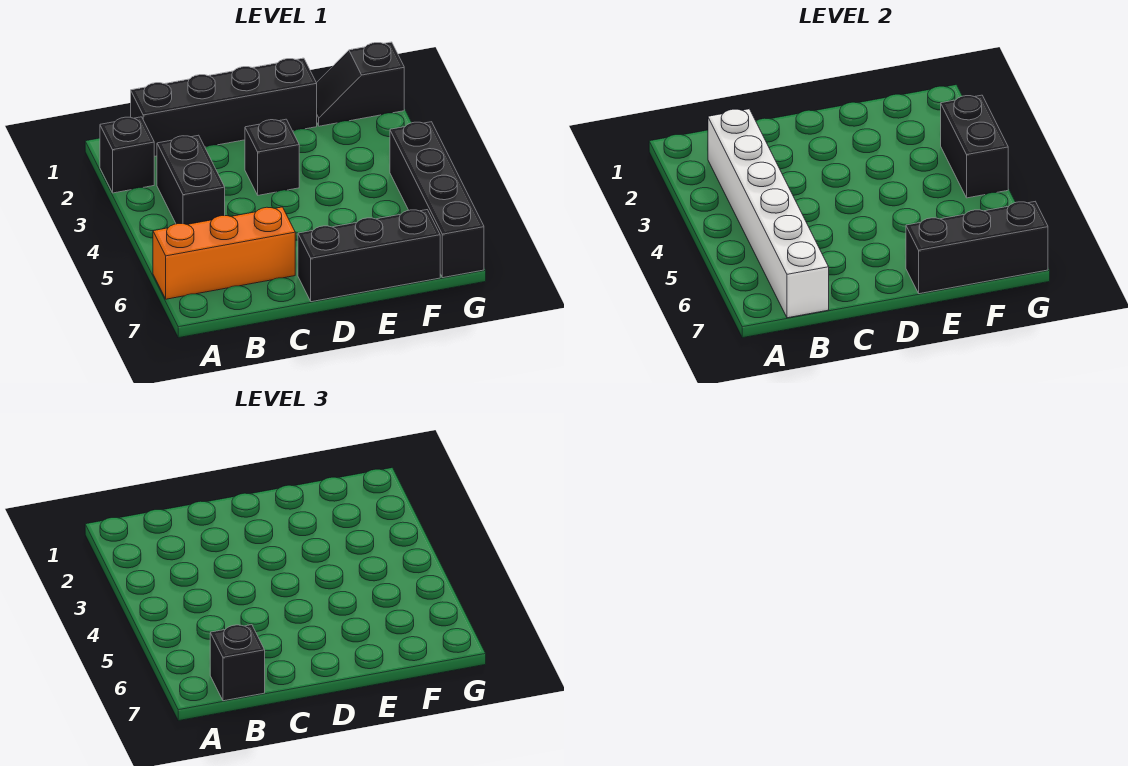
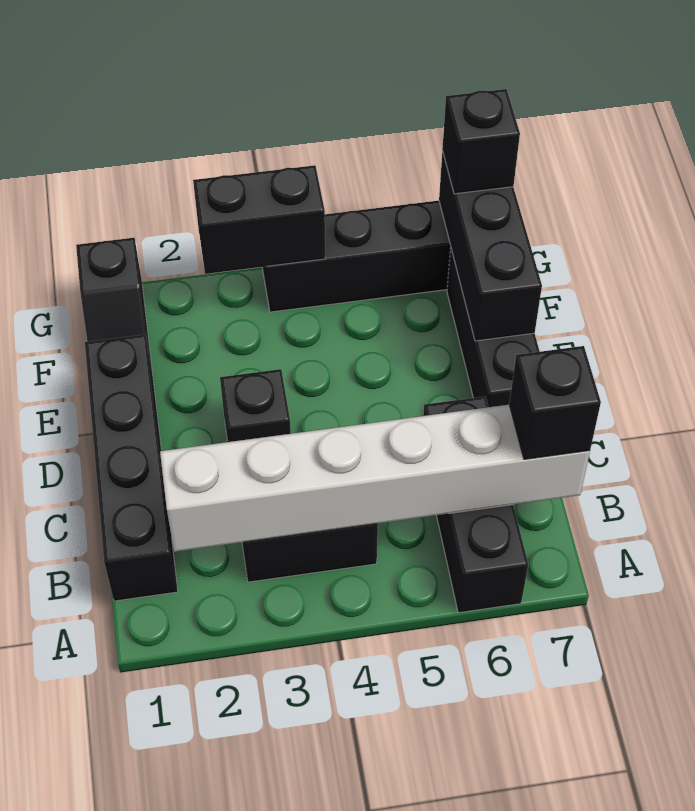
black brick A2 level 1 -> black brick G7 level 3
orange brick A6:C6 level 1 -> black brick A6:C6 level 1

